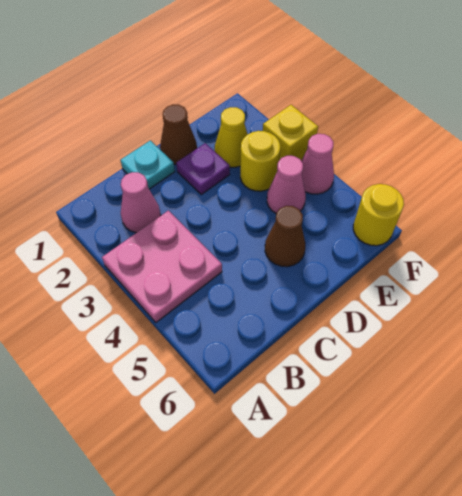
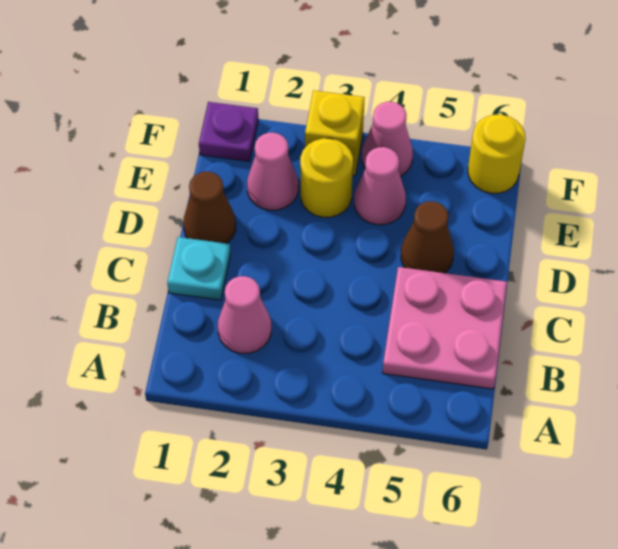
pink plate A3:B4 level 1 -> pink plate B5:C6 level 1
purple plate D2 level 1 -> purple plate F1 level 1
yellow cone E2 level 1 -> pink cone E2 level 1

